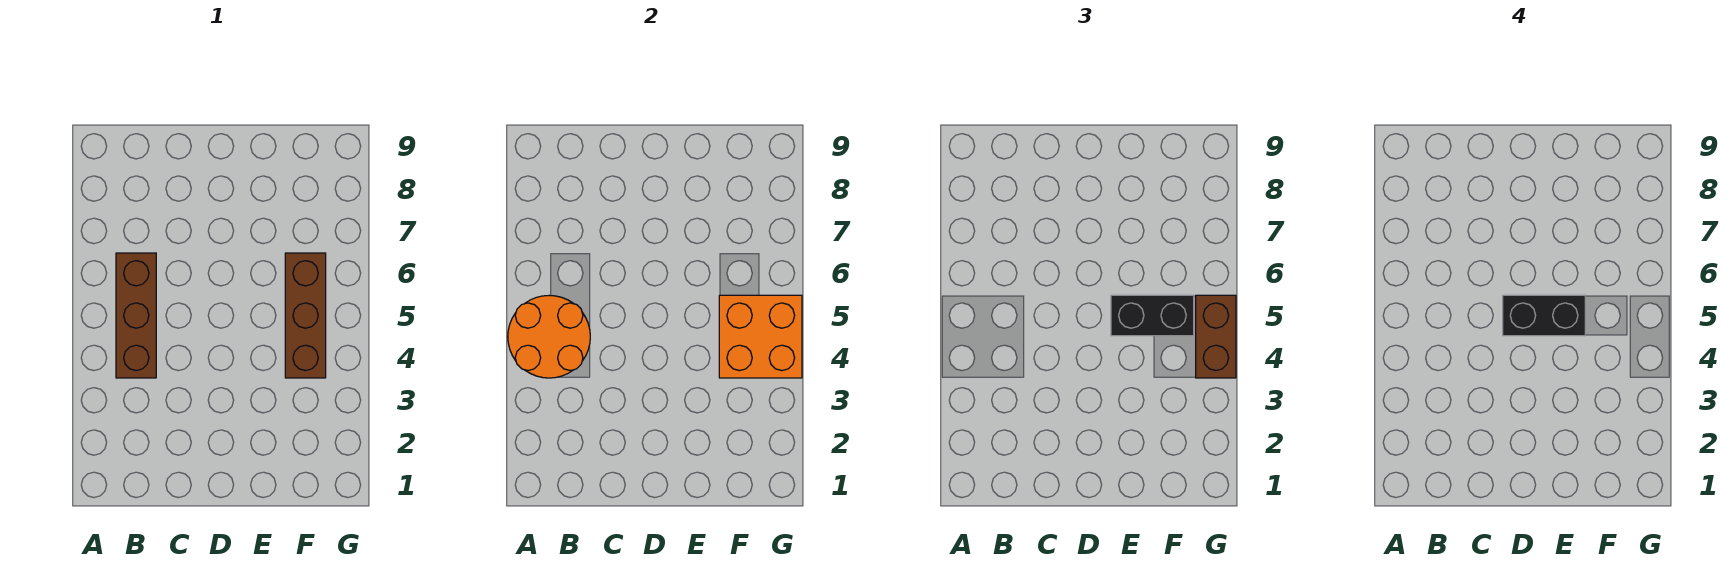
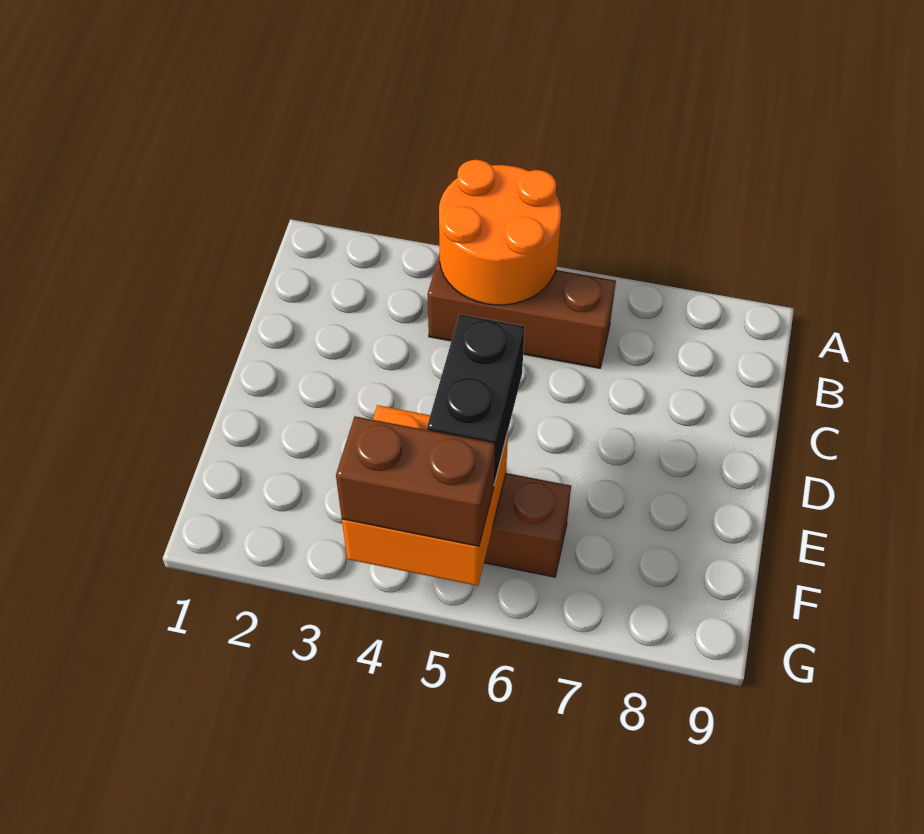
black brick D5:E5 level 4 -> none

